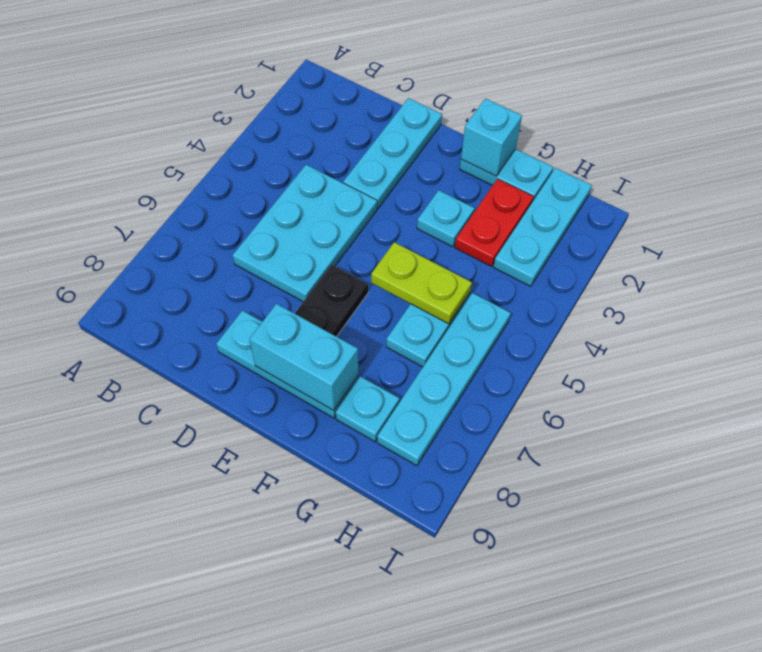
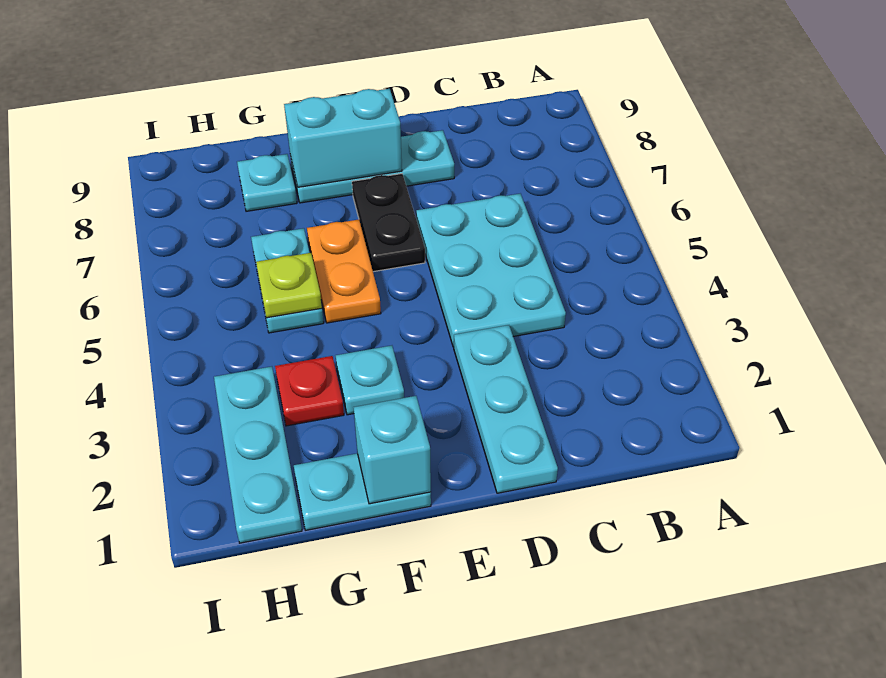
none -> orange plate F5:F6 level 1
lime plate F5:G5 level 2 -> lime plate G5 level 2
red plate G2:G3 level 1 -> red plate G3 level 1
cyan plate H5:H8 level 1 -> none

